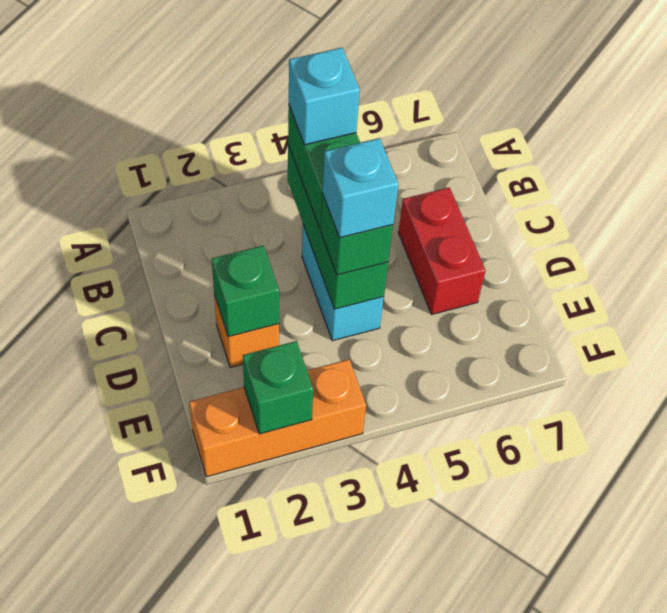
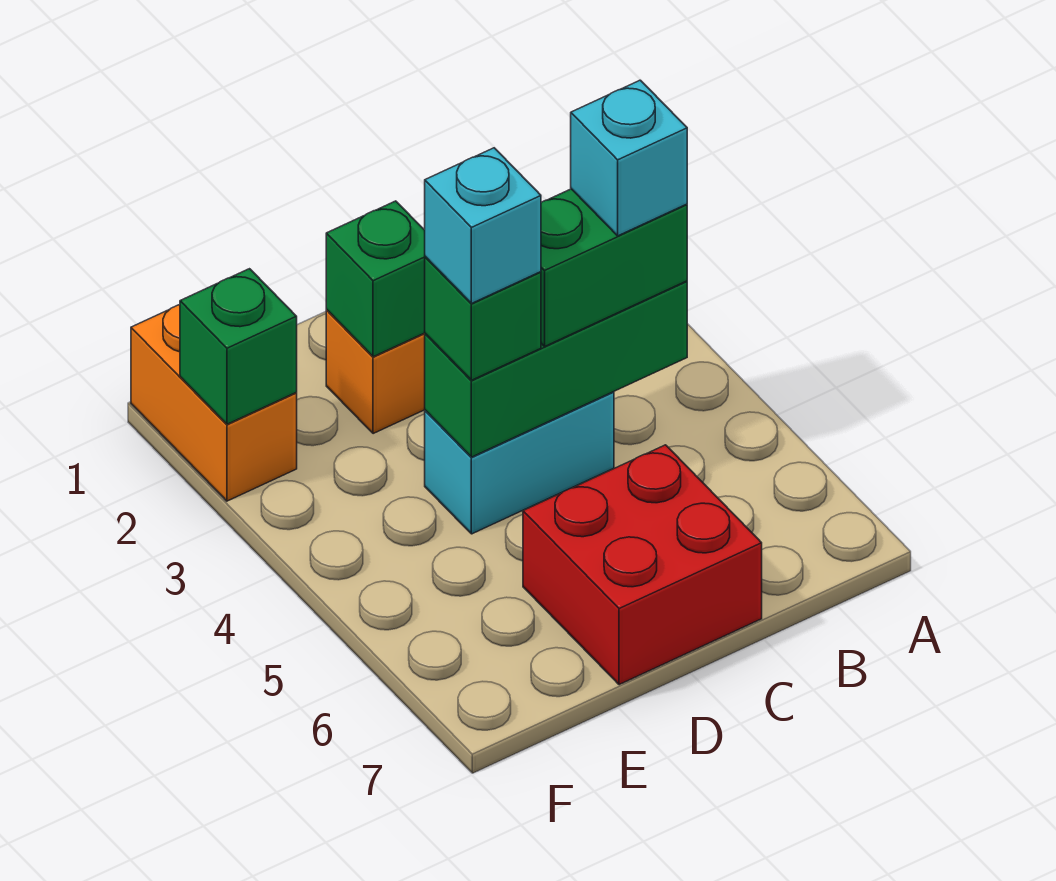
red brick C6:D6 level 1 -> red brick C6:D7 level 1
orange brick F1:F3 level 1 -> orange brick F1:F2 level 1

